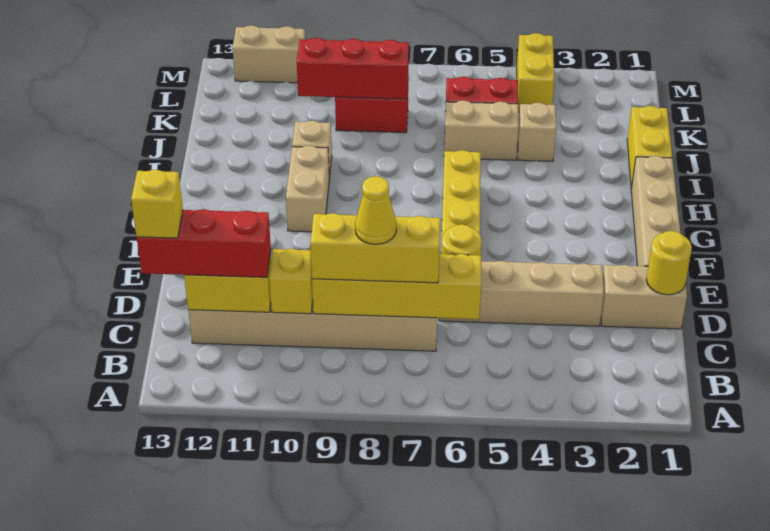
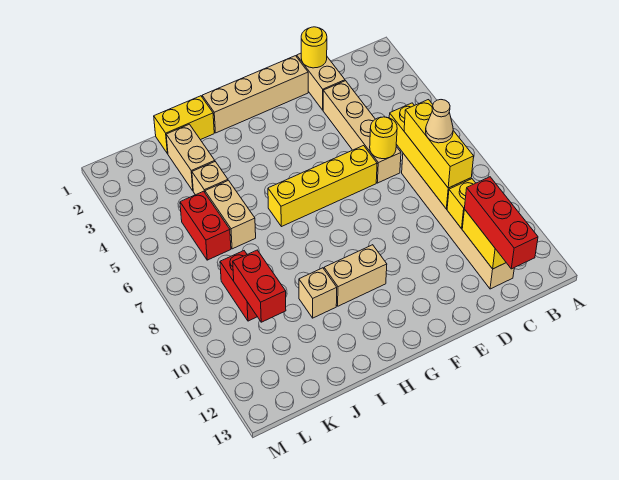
yellow cone C8 level 4 -> tan cone C8 level 4
yellow brick C13 level 4 -> none
red brick K8:K10 level 2 -> red brick K9:K10 level 2
yellow brick L4:M4 level 1 -> none
tan brick M11:M12 level 1 -> tan brick J2:J3 level 1

